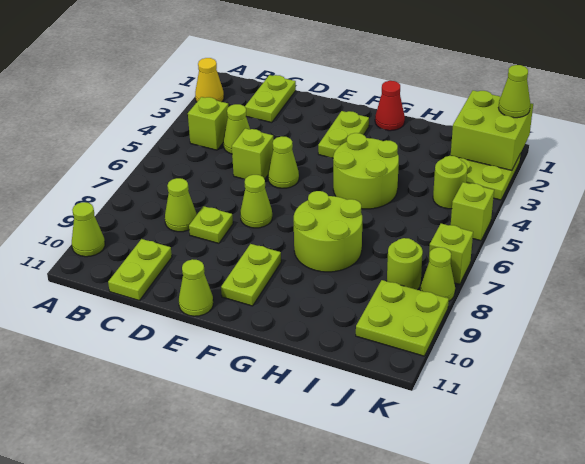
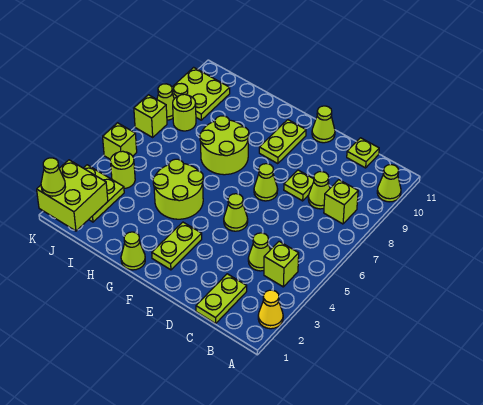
lime plate C10:C11 level 1 -> lime plate C11 level 1
lime brick D5 level 1 -> lime brick B8 level 1
red cone G1 level 1 -> lime cone G1 level 1

